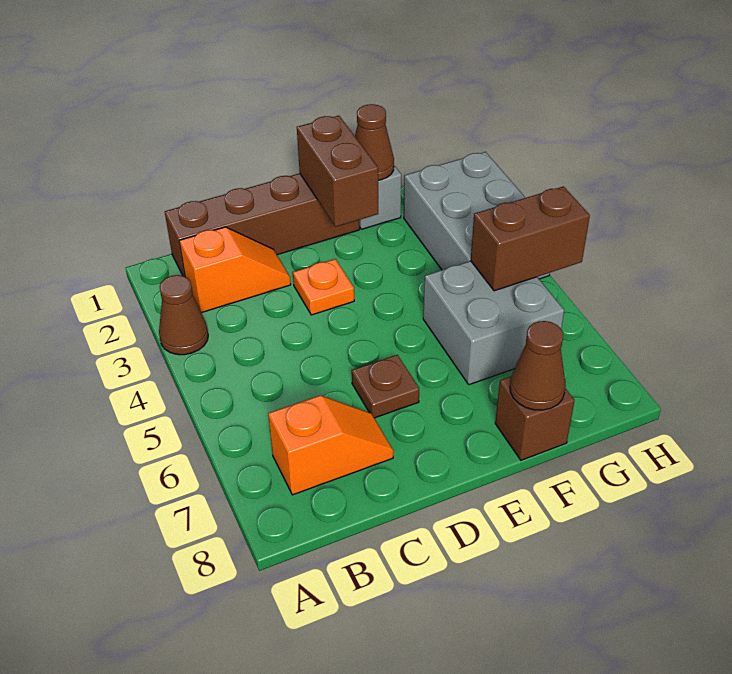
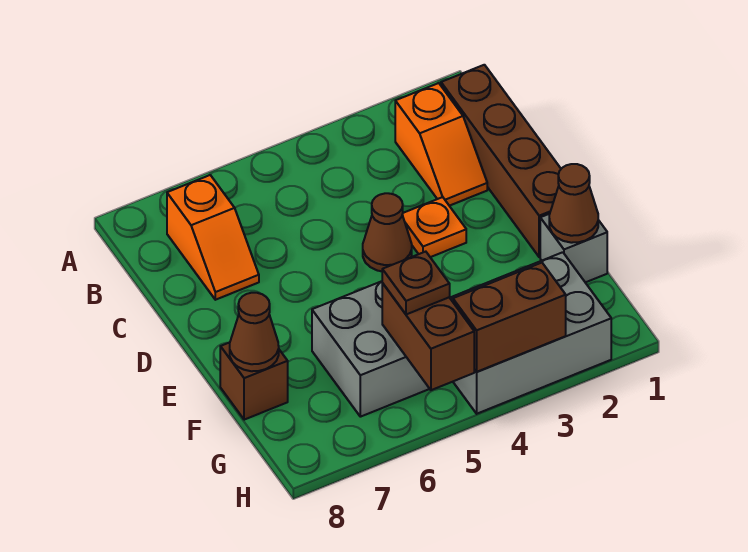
brown cone A3 level 1 -> brown cone D4 level 1
brown plate D6 level 1 -> brown plate G5 level 3
brown brick E1:E2 level 2 -> brown brick H3:H4 level 2

